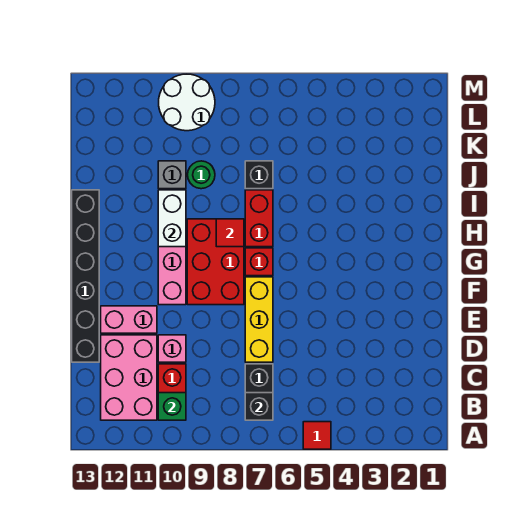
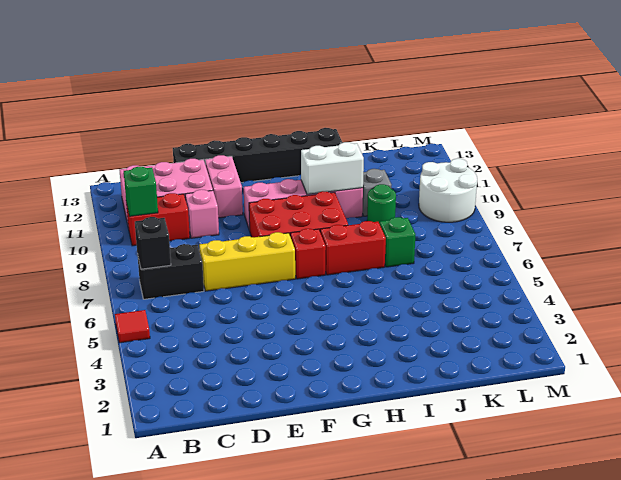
red tile H8 level 2 -> none
black brick J7 level 1 -> green brick J7 level 1

